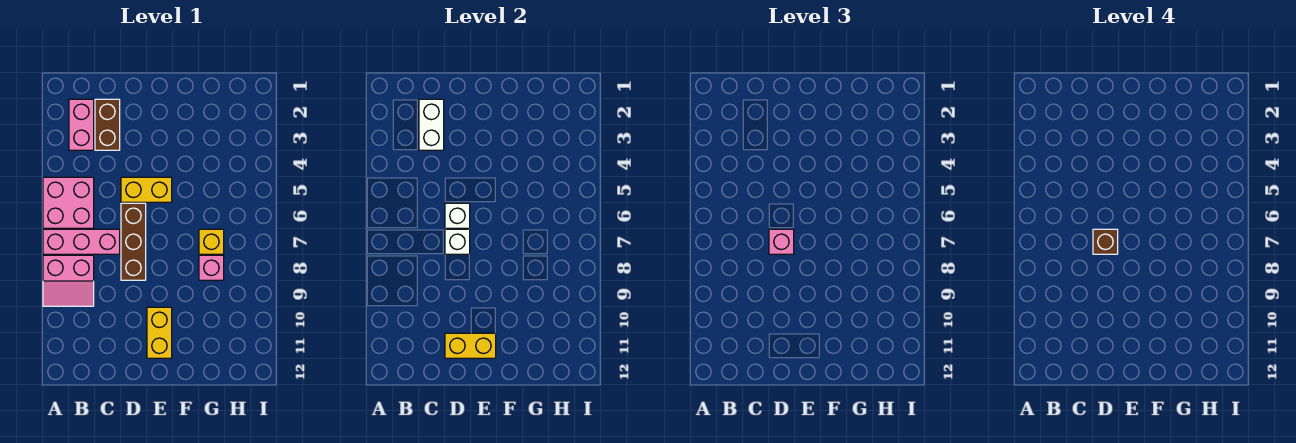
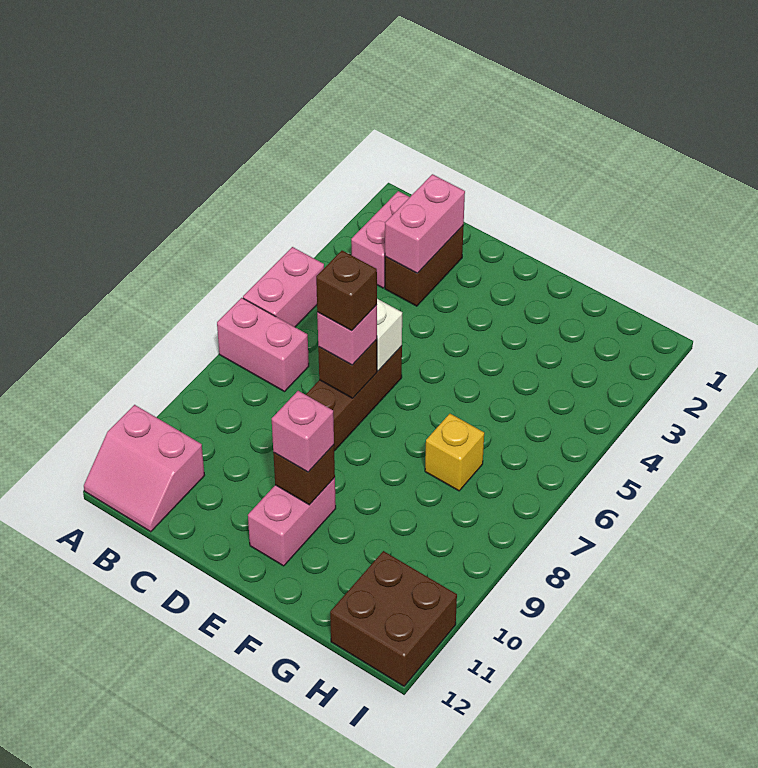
pink brick A5:B6 level 1 -> pink brick A5:A6 level 1
pink brick A7:C7 level 1 -> pink brick A7:B7 level 1
pink slope A8:B9 level 1 top 8 -> pink slope A11:B12 level 1 top 11
white brick C2:C3 level 2 -> pink brick C2:C3 level 2
yellow brick D5:E5 level 1 -> none
white brick D7 level 2 -> brown brick D7 level 2
yellow brick D11:E11 level 2 -> none
yellow brick E10:E11 level 1 -> pink brick E10:E11 level 1
none -> brown brick E10 level 2
pink brick G8 level 1 -> pink brick E10 level 3
none -> brown brick H11:I12 level 1

